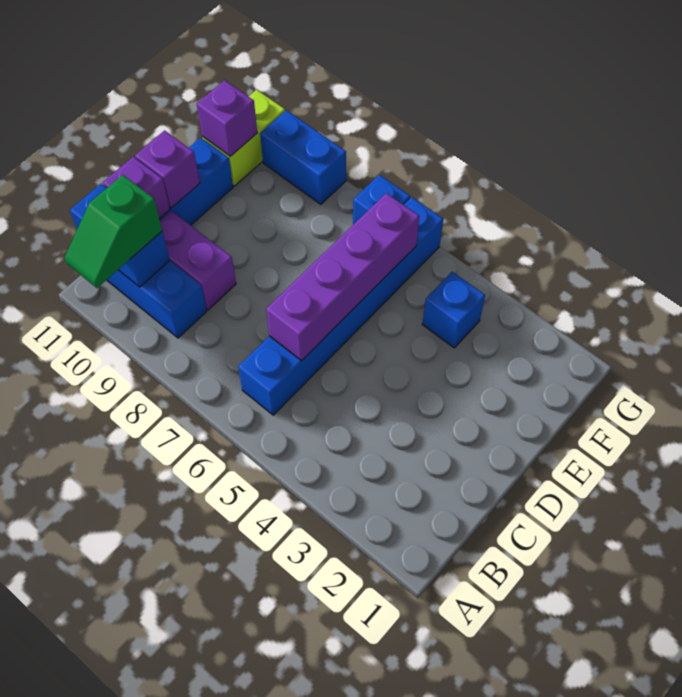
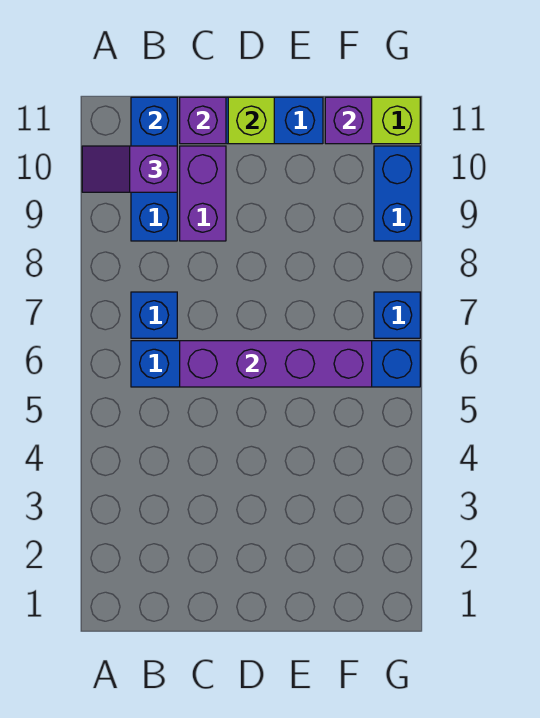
green slope A10:B10 level 3 top B -> purple slope A10:B10 level 3 top B
purple brick D11 level 2 -> lime brick D11 level 2
blue brick F4 level 1 -> blue brick B7 level 1

